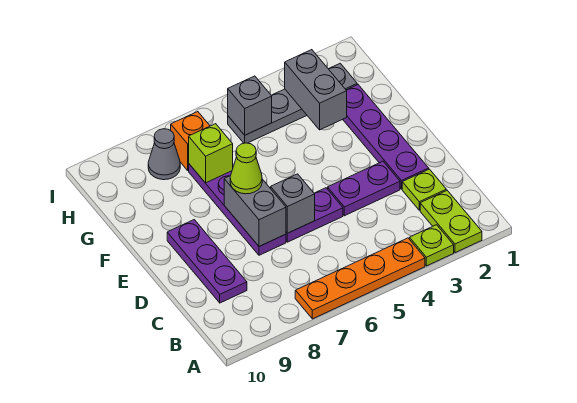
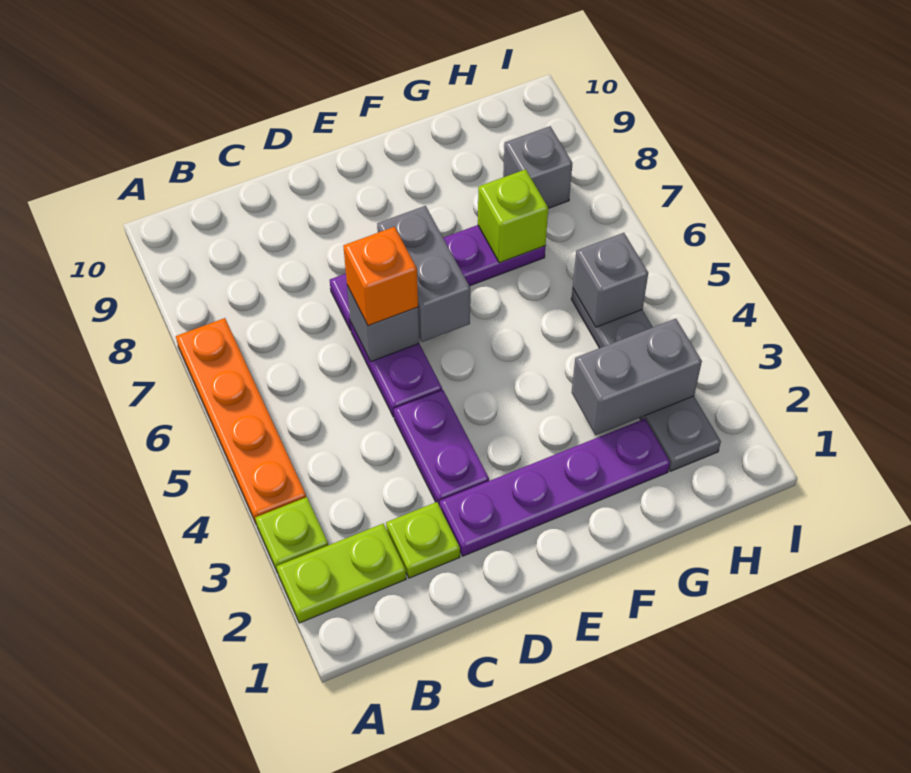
purple plate C9:E9 level 1 -> none
grey brick D7:E7 level 2 -> grey brick E6:E7 level 2
lime cone E7 level 3 -> none
orange brick H7 level 1 -> orange brick D6 level 3
grey cone H8 level 1 -> grey brick H8 level 1

